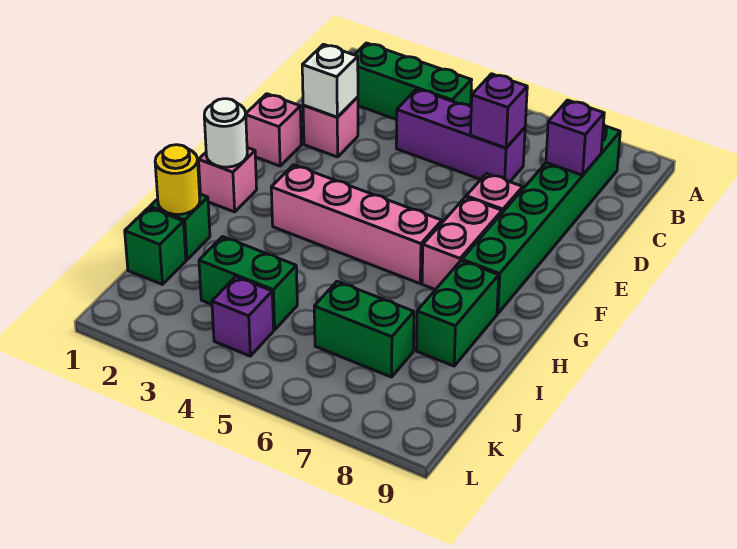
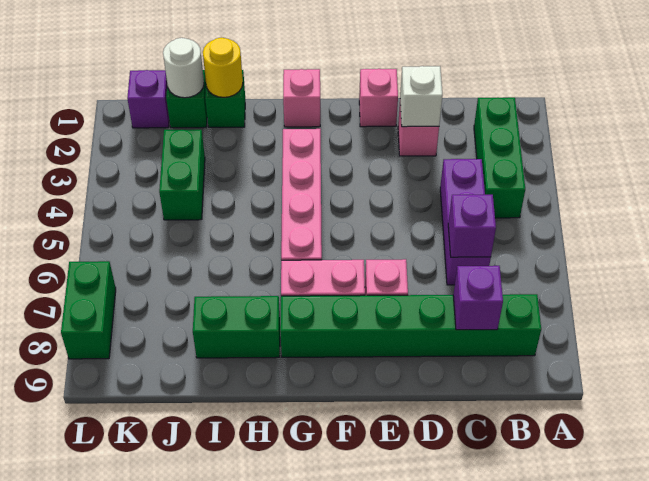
white round brick G1 level 2 -> white round brick J1 level 2
green brick J6:J7 level 1 -> green brick L7:L8 level 1
purple brick K4 level 1 -> purple brick K1 level 1

